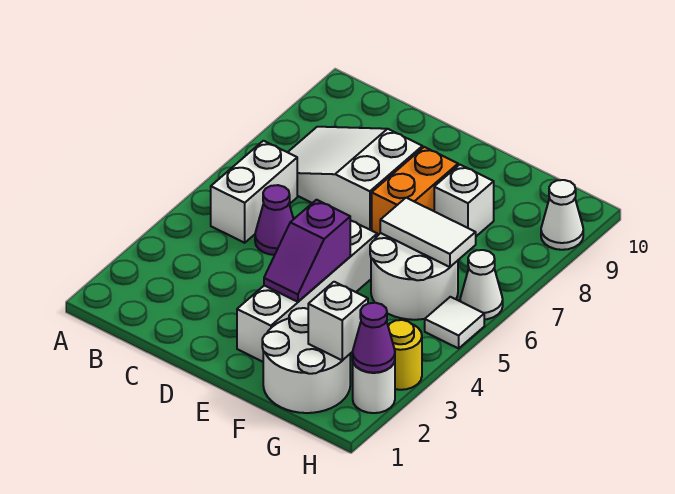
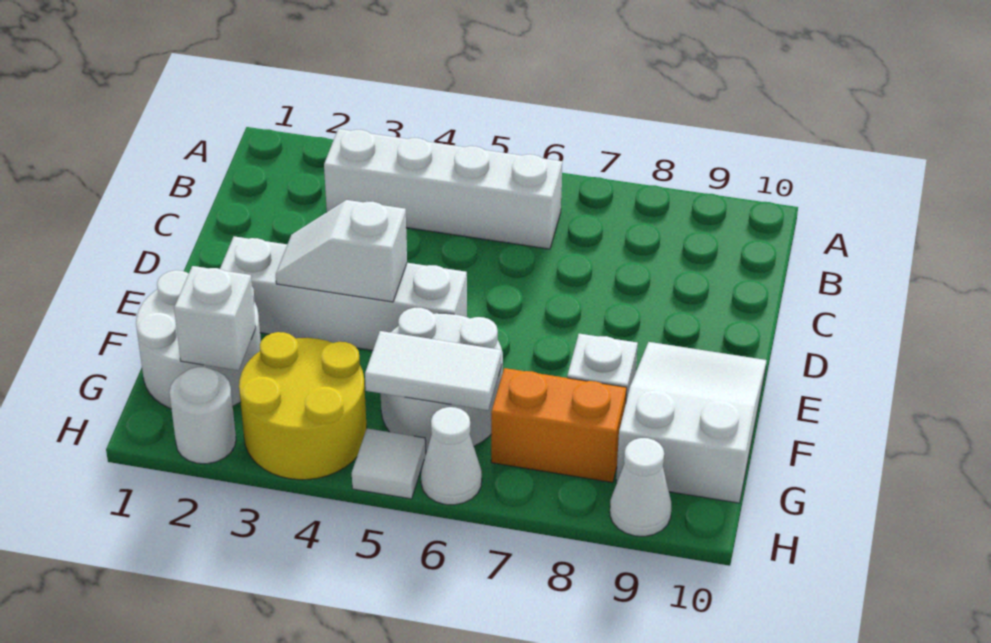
white brick B5:B6 level 1 -> white brick B3:B6 level 1
white slope B7:D8 level 1 top D -> white slope E9:G10 level 1 top G
purple cone C5 level 1 -> none
purple slope E3:E4 level 2 top 4 -> white slope E3:E4 level 2 top 4
orange brick E7:E8 level 1 -> orange brick G7:G8 level 1
white tile F6:G6 level 2 -> white tile G5:G6 level 2
purple cone H2 level 2 -> none
yellow round brick H3 level 1 -> yellow round brick G3:H4 level 1

